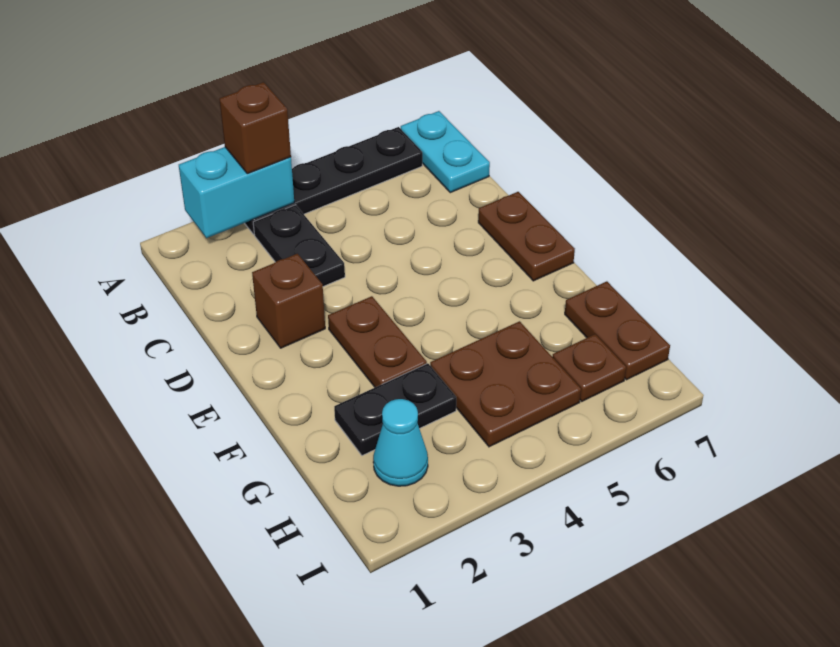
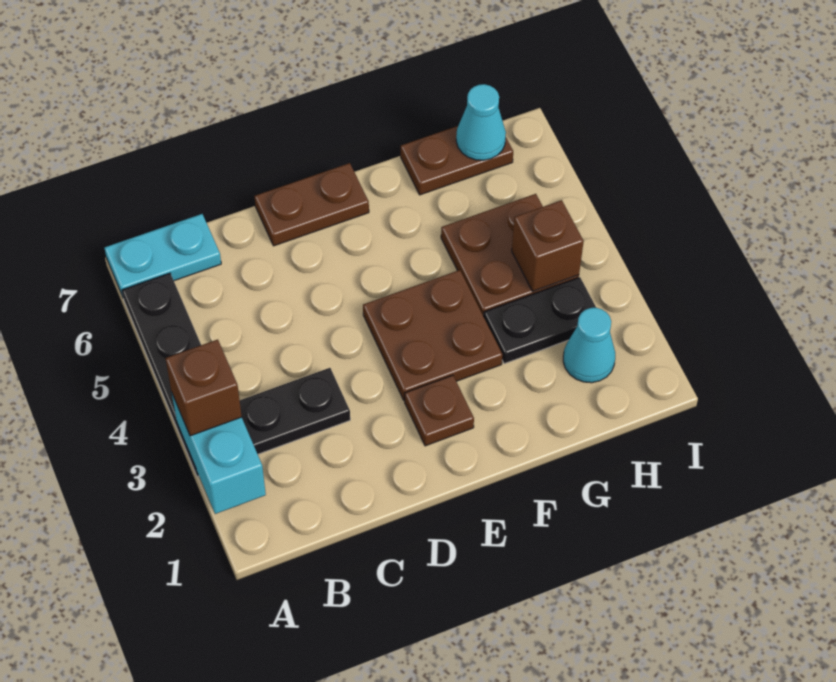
brown brick D2 level 1 -> brown brick H4 level 2
brown plate E3:F3 level 1 -> brown plate E3:F4 level 1
black plate G2:G3 level 1 -> black plate G3:H3 level 1
brown plate H6 level 1 -> brown plate E2 level 1
none -> cyan cone H7 level 2

